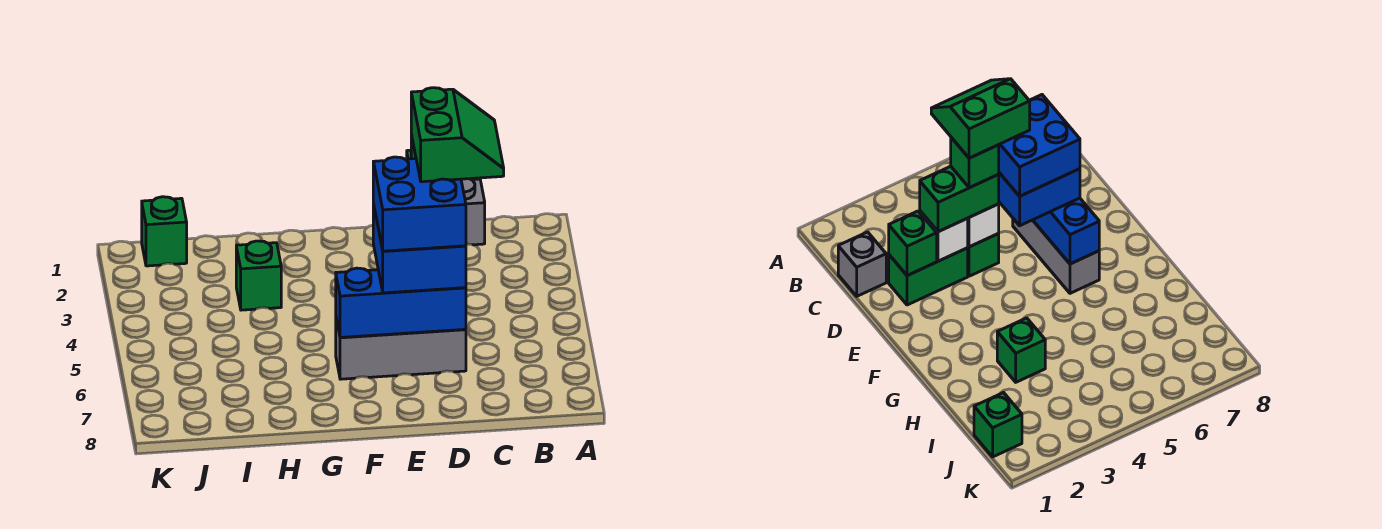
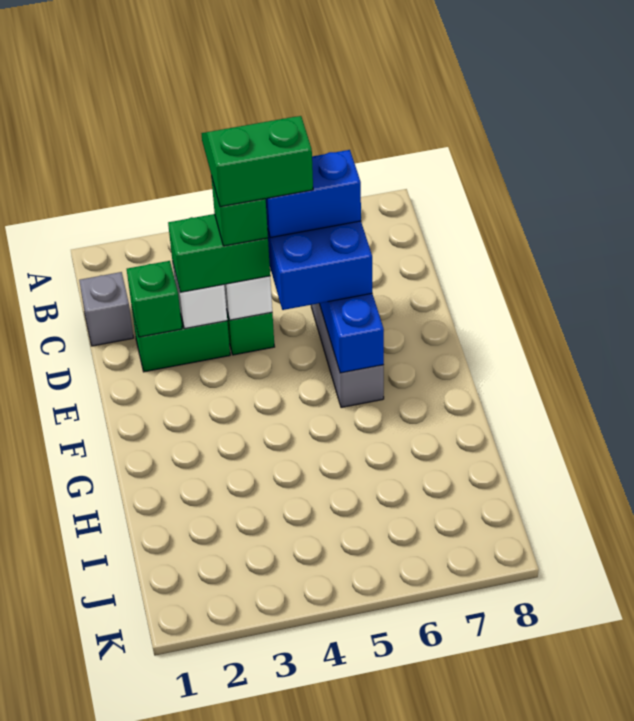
blue brick D5:E6 level 4 -> blue brick D5:D6 level 4
green brick H3 level 1 -> none
green brick J1 level 1 -> none

